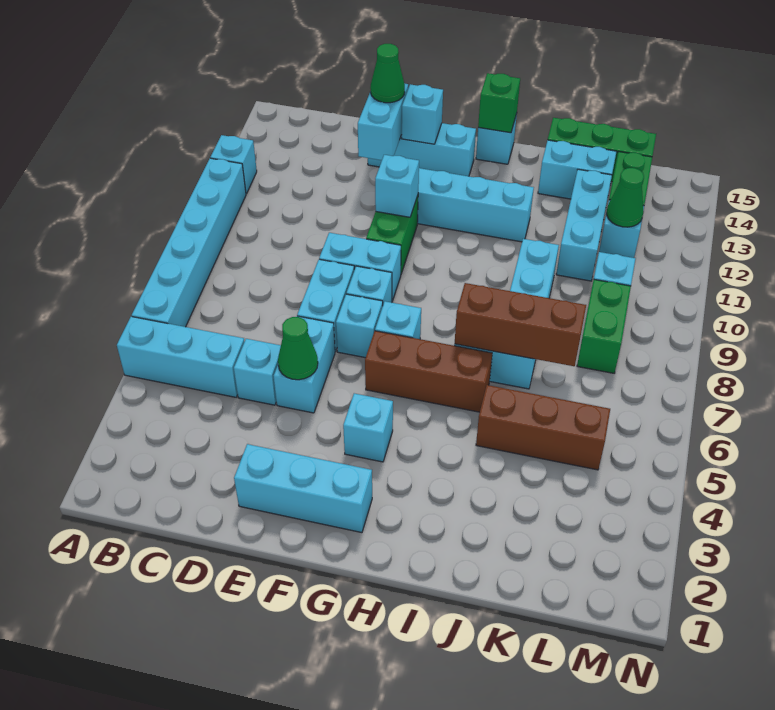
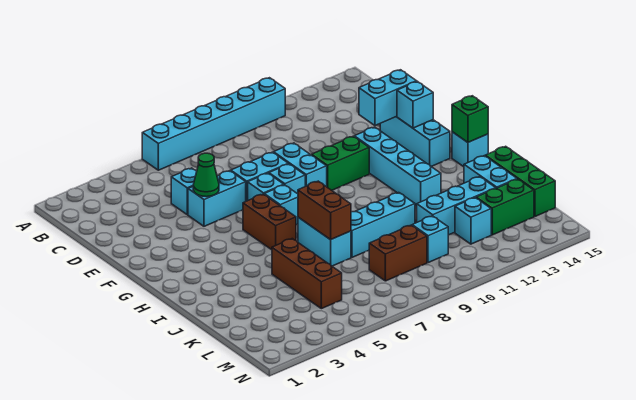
cyan brick A5:C5 level 1 -> none
cyan brick A12 level 1 -> none
cyan brick E2:G2 level 1 -> none
green cone E14 level 3 -> none
cyan brick F11 level 2 -> none
cyan brick G4 level 1 -> none
brown brick G6:I6 level 1 -> brown brick G6:H6 level 1
brown brick I7:K7 level 2 -> brown brick I7:J7 level 2
green brick L8:L9 level 1 -> brown brick L8:L9 level 1
green cone L12 level 2 -> none

